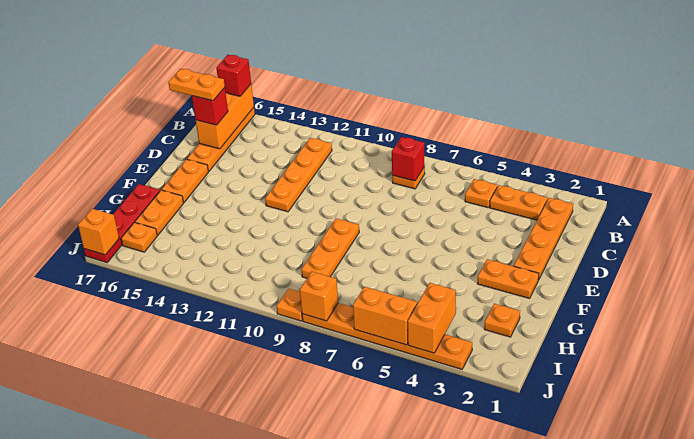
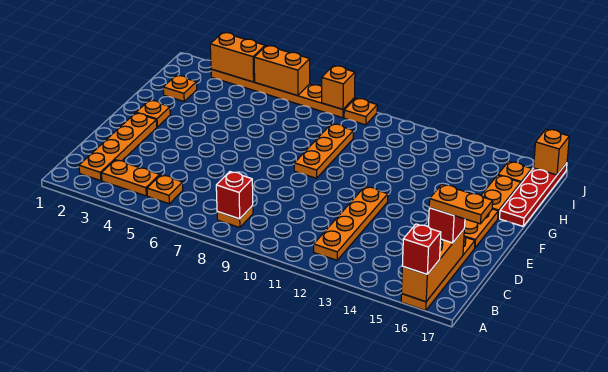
orange plate F2:F3 level 1 -> orange plate F2 level 1
orange brick I4:J4 level 2 -> orange brick J3:J4 level 2

